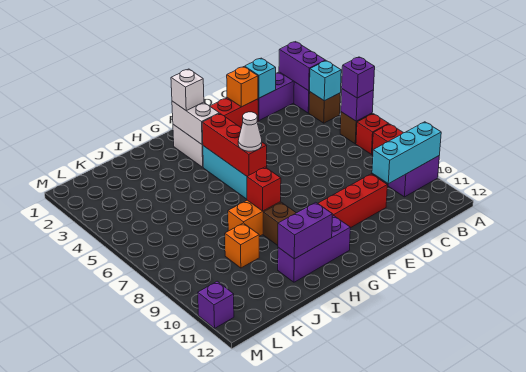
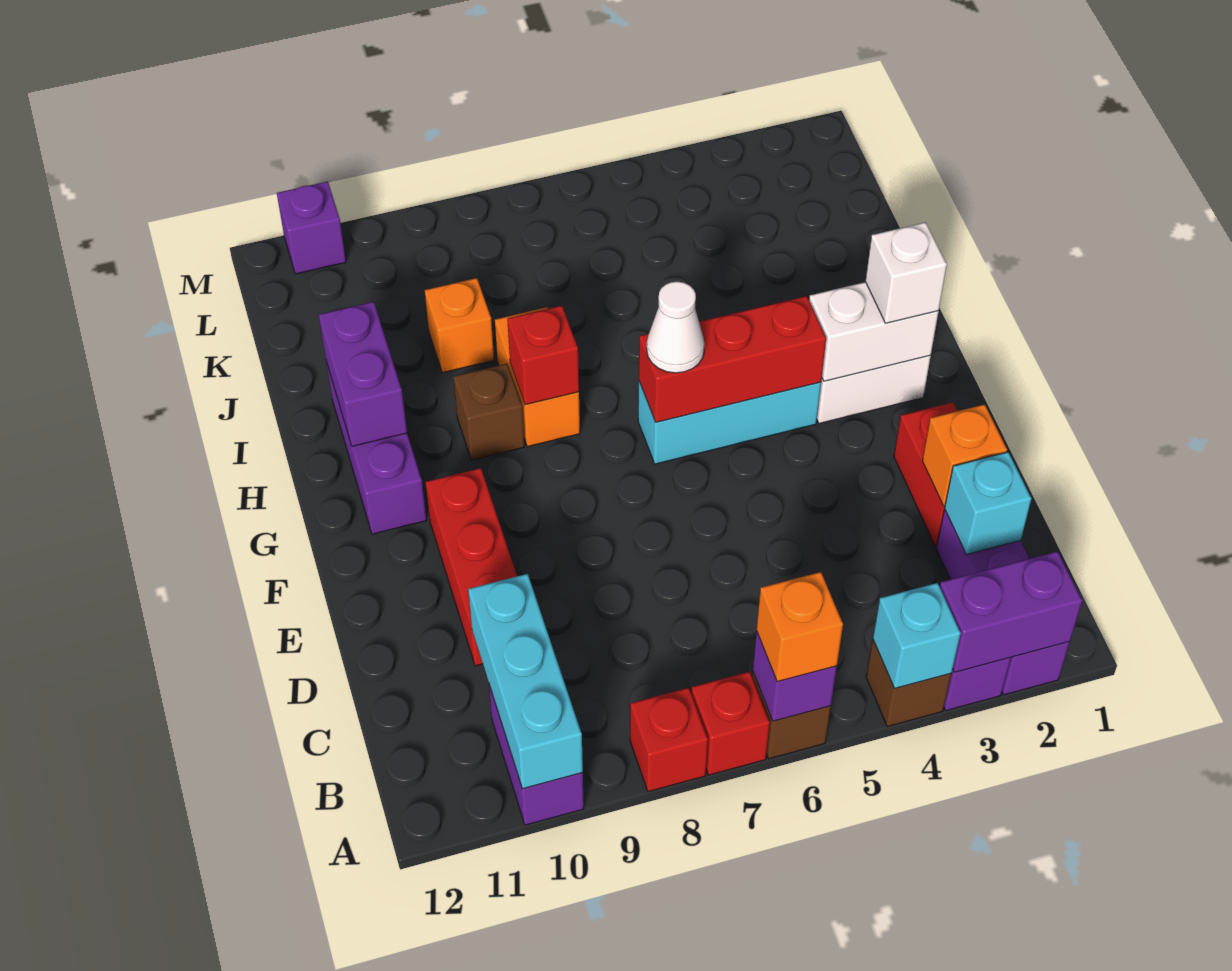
purple brick A6 level 3 -> orange brick A6 level 3

